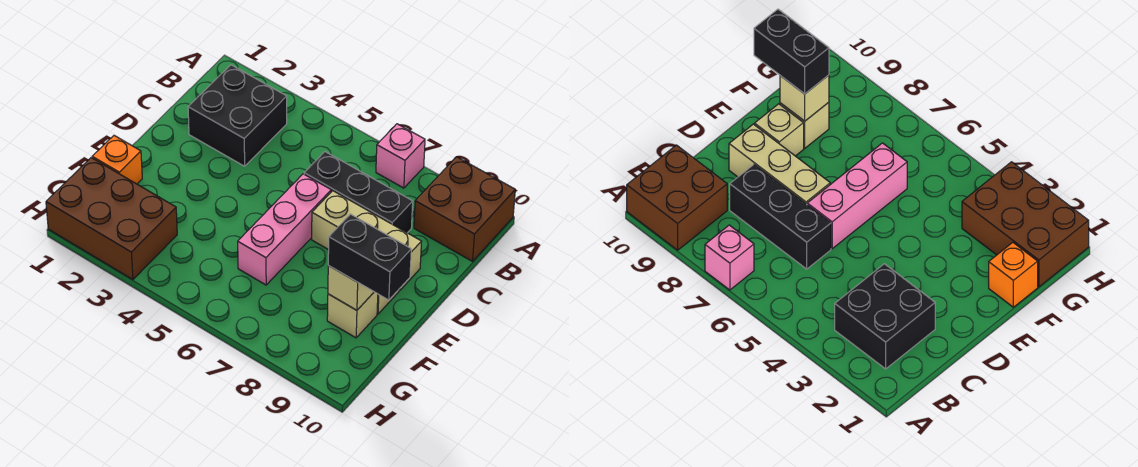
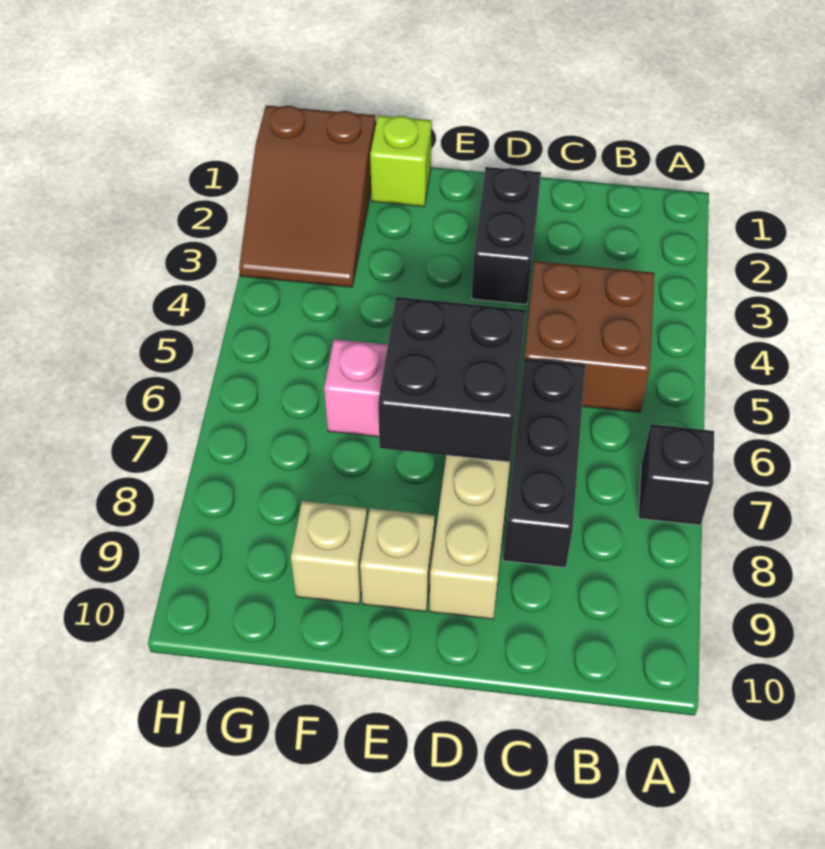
pink brick A7 level 1 -> black brick A7 level 1
brown brick A9:B10 level 1 -> brown brick B4:C5 level 1
black brick B2:C3 level 1 -> black brick D6:E7 level 2
orange brick F1 level 1 -> lime brick F1 level 1
tan brick F9 level 2 -> none
black brick F9:F10 level 3 -> black brick D2:D3 level 1
brown brick G1:H3 level 1 -> brown slope G1:H3 level 1 top 1

